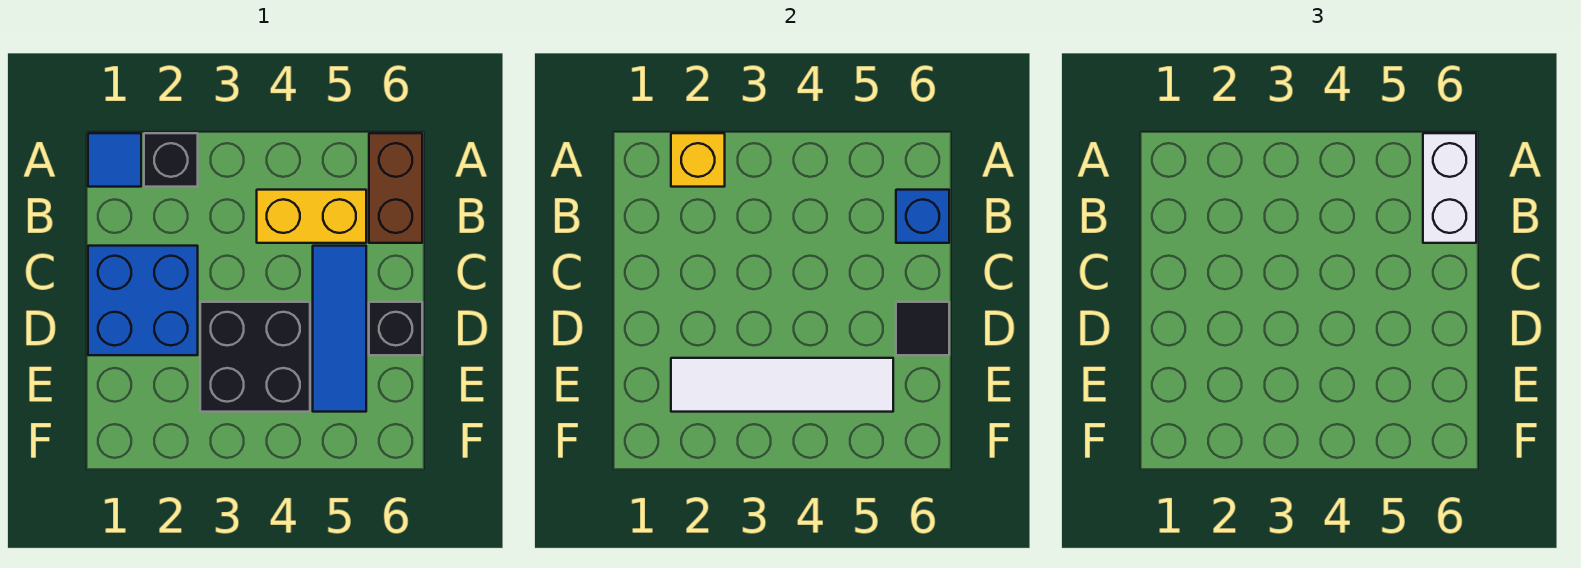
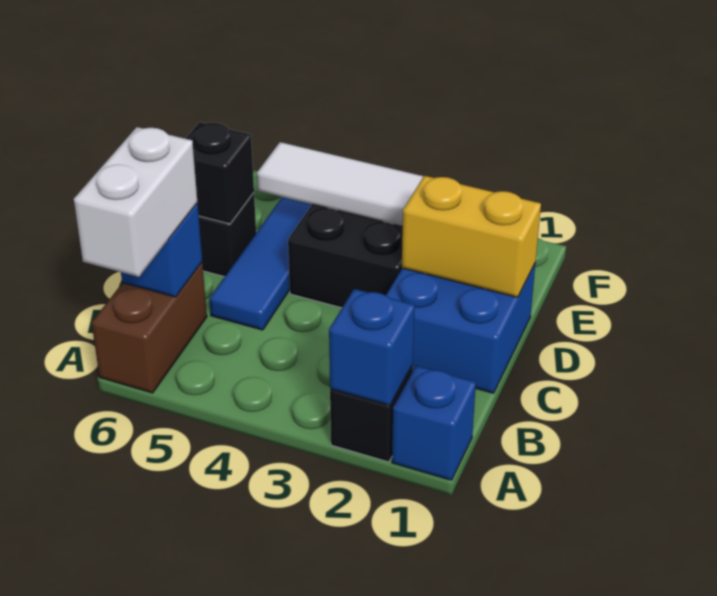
blue tile A1 level 1 -> blue brick A1 level 1
yellow brick A2 level 2 -> blue brick A2 level 2
yellow brick B4:B5 level 1 -> yellow brick D1:D2 level 2
black tile D6 level 2 -> black brick D6 level 2

